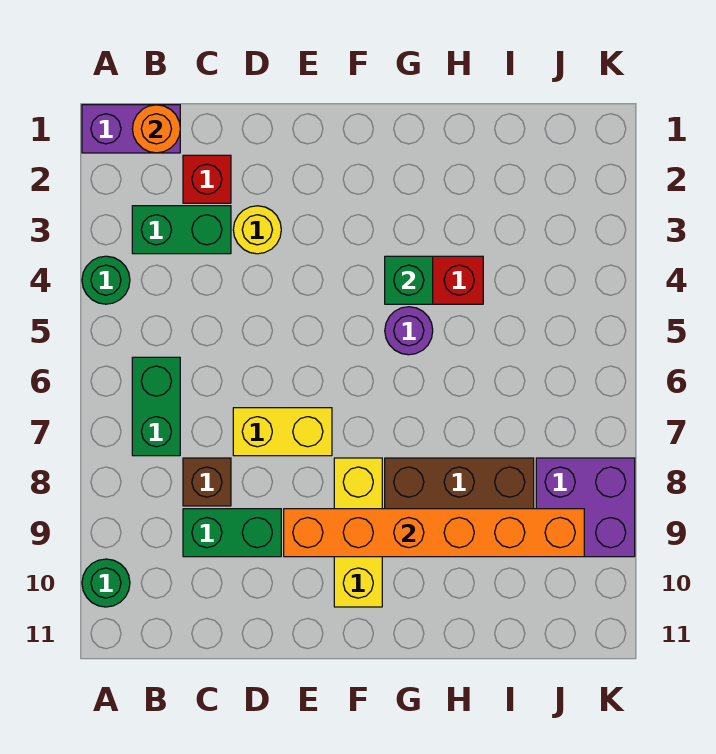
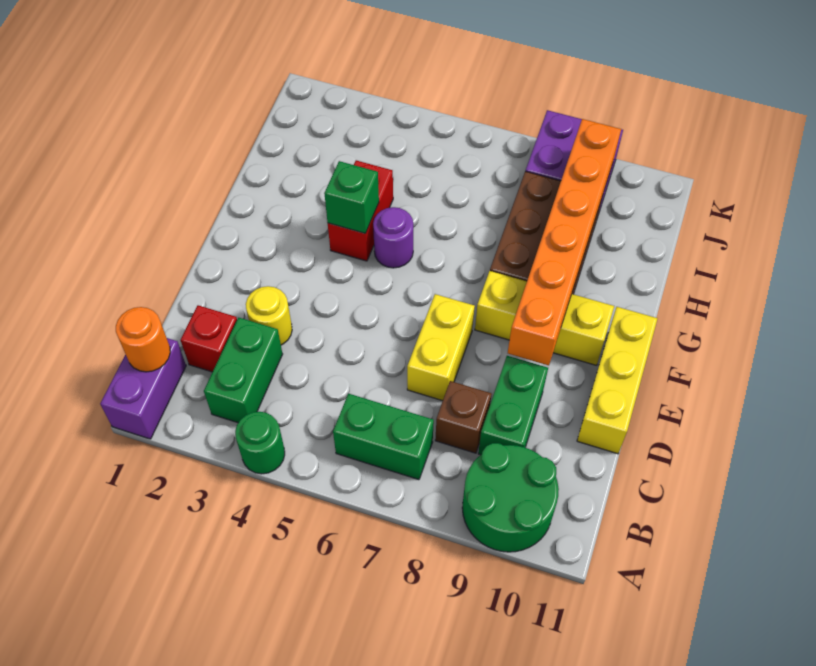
green round brick A10 level 1 -> green round brick A9:B10 level 1
none -> yellow brick D11:F11 level 1

